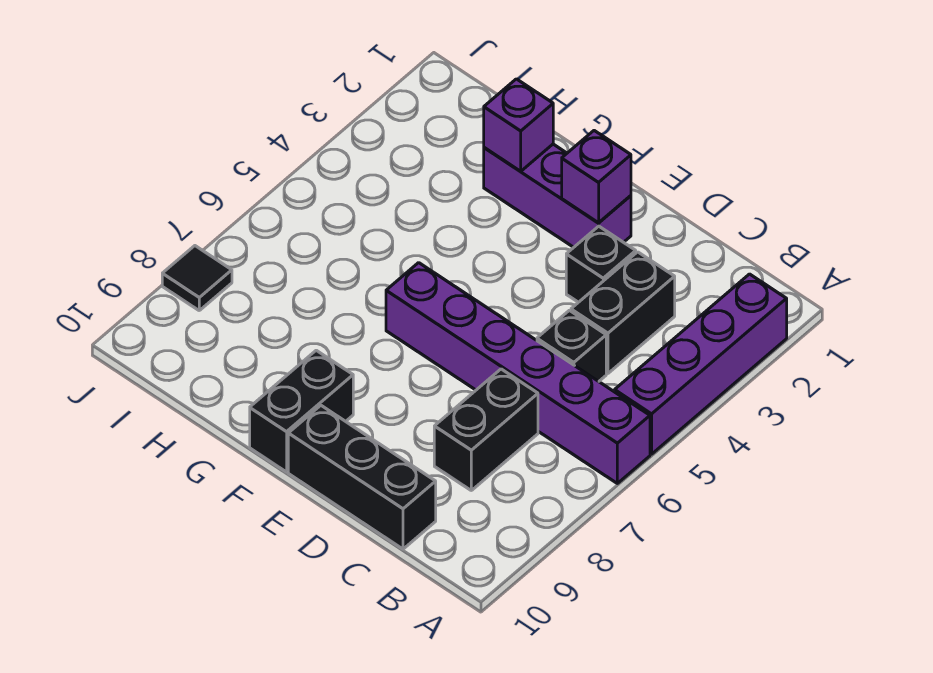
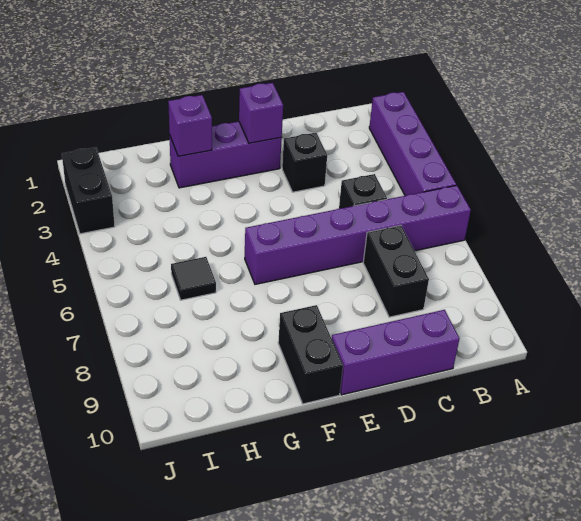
black brick C3:C4 level 1 -> black brick J2:J3 level 1
black brick C10:E10 level 1 -> purple brick C10:E10 level 1
black tile J8 level 1 -> black tile H6 level 1

